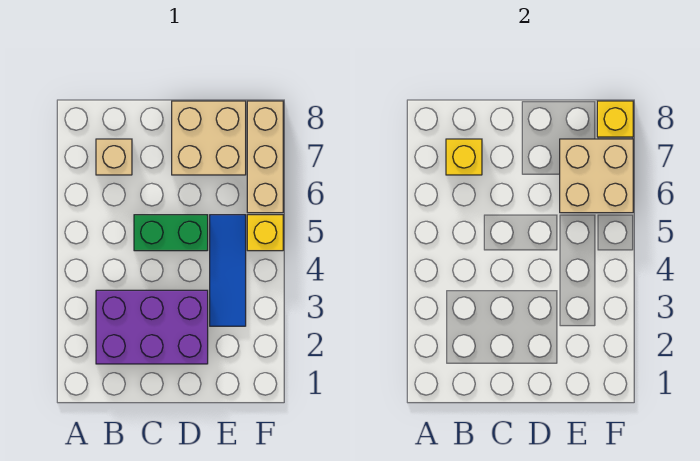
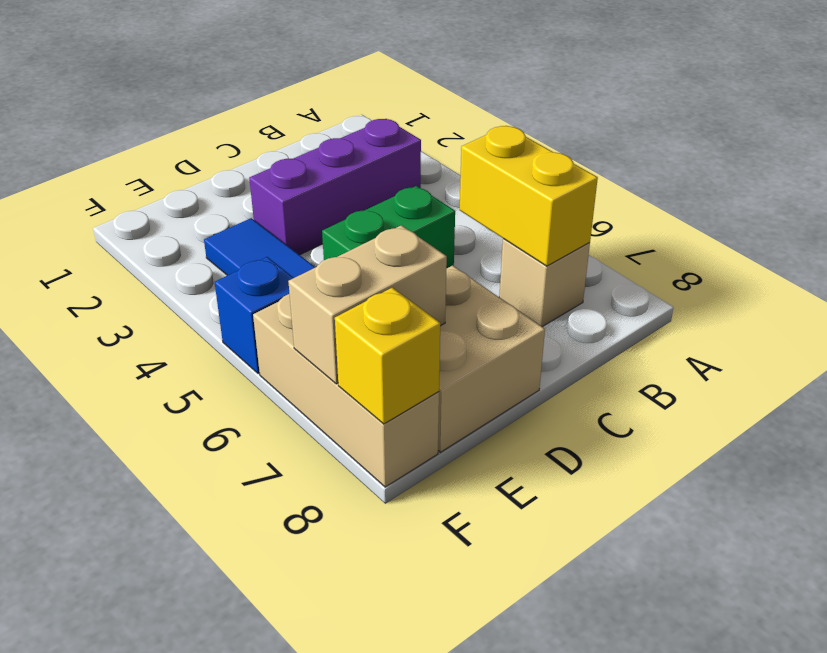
purple brick B2:D3 level 1 -> purple brick B3:D3 level 1
yellow brick B7 level 2 -> yellow brick B6:B7 level 2
tan brick E6:F7 level 2 -> tan brick E7:F7 level 2
yellow brick F5 level 1 -> blue brick F5 level 1

